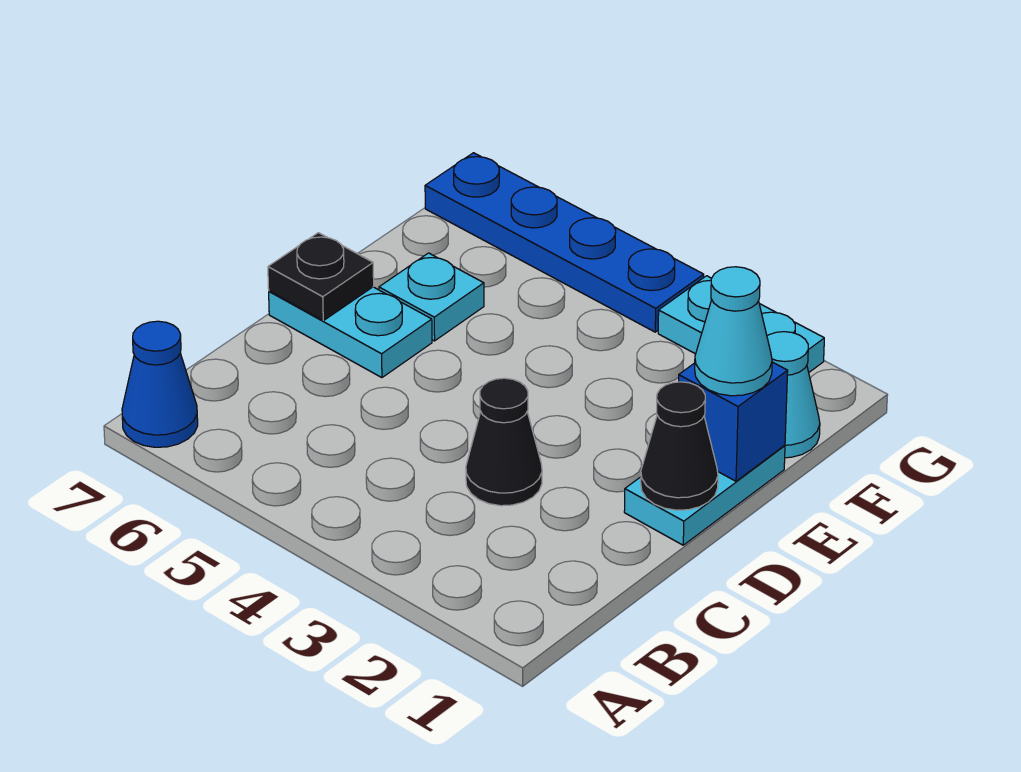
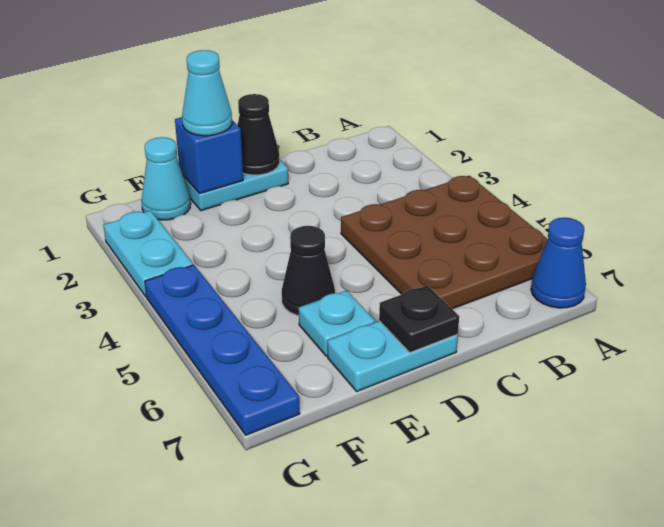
none -> brown plate A4:C6 level 1
black cone C3 level 1 -> black cone E5 level 1
cyan plate D6:D7 level 1 -> cyan plate D7:E7 level 1

